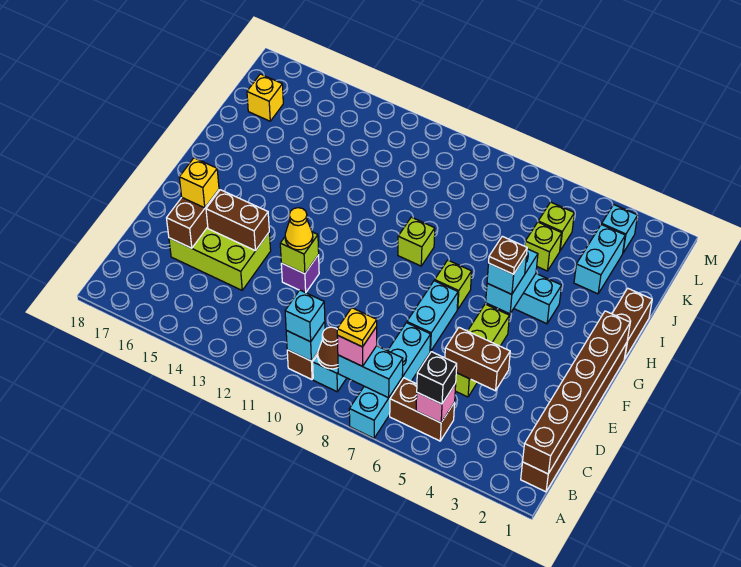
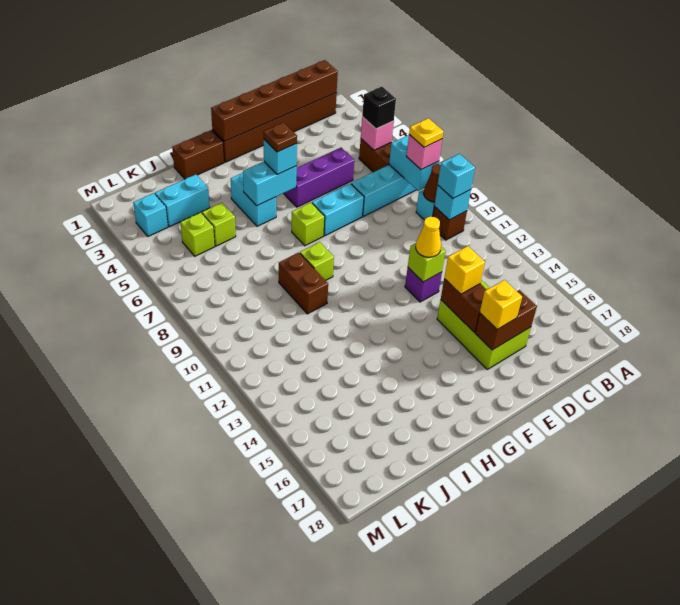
brown brick D4:D5 level 2 -> brown brick I9:I10 level 1
lime brick D5:F5 level 1 -> purple brick D5:F5 level 1
yellow brick K17 level 1 -> yellow brick E14 level 3

